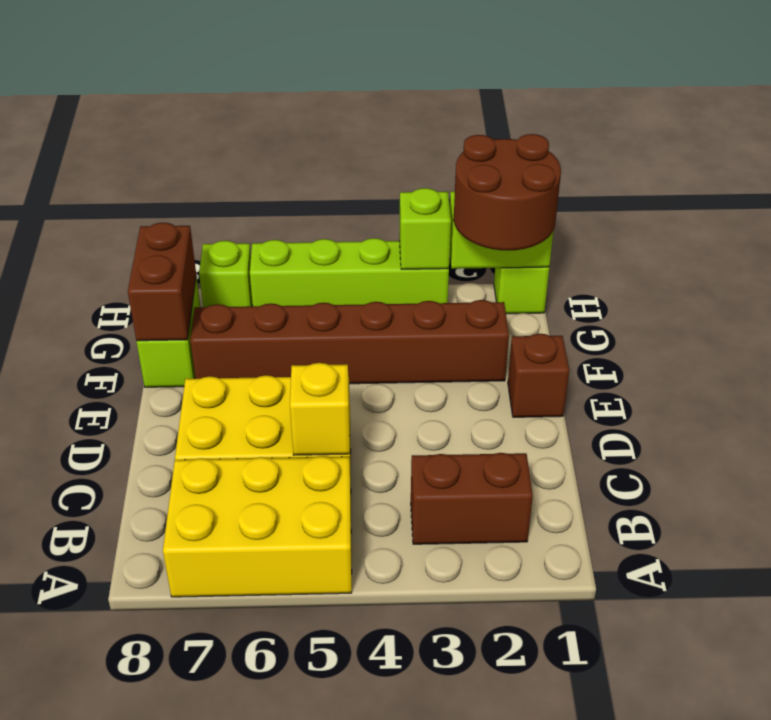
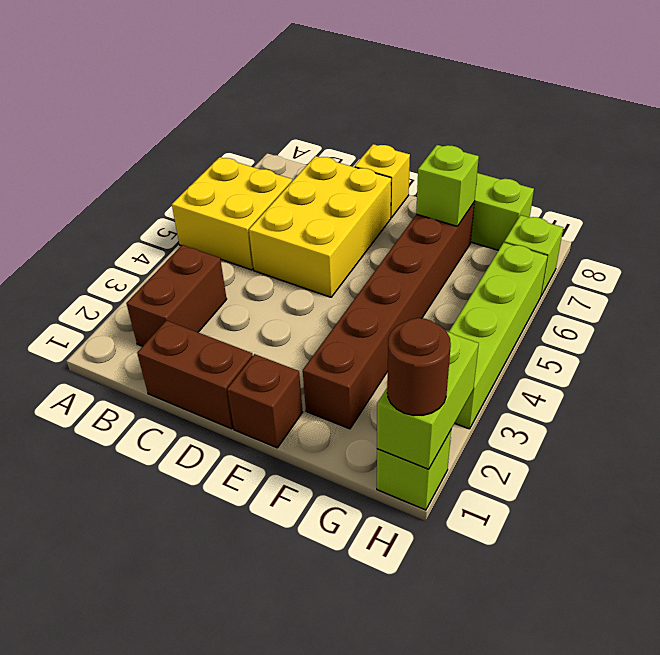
yellow brick A5:B7 level 1 -> yellow brick A5:B6 level 1
yellow brick C5 level 2 -> yellow brick D8 level 1
brown brick F8:G8 level 2 -> brown brick C1:D1 level 1
brown round brick G1:H2 level 3 -> brown round brick H1 level 3
lime brick H3 level 2 -> lime brick F7 level 2

